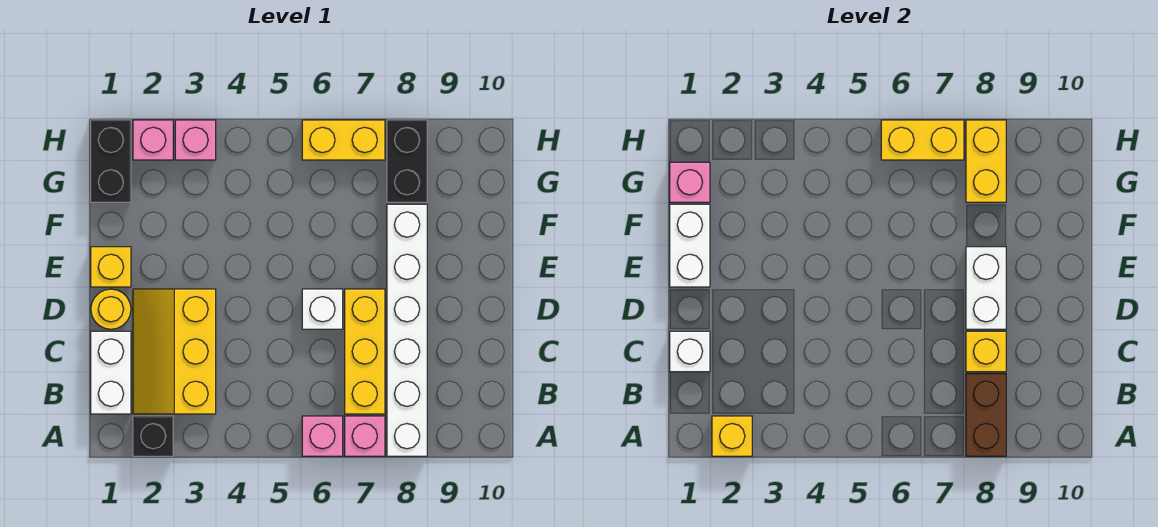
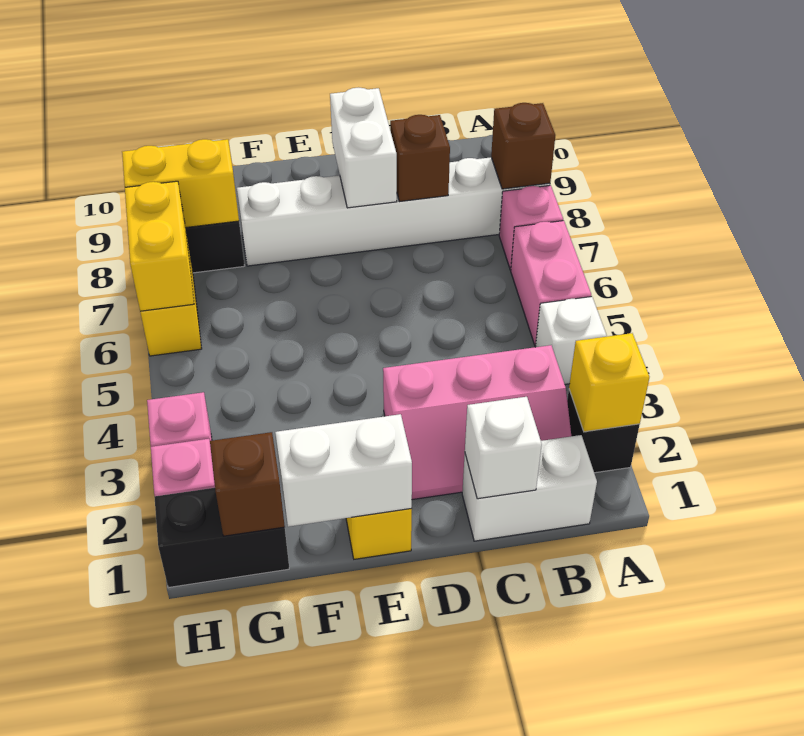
pink brick A6 level 1 -> pink brick A5:A6 level 1
brown brick A8:B8 level 2 -> brown brick A8 level 2
yellow slope B2:D3 level 1 top 3 -> pink slope B2:D3 level 1 top 3
yellow brick B7:D7 level 1 -> none
yellow brick C8 level 2 -> brown brick C8 level 2
yellow round brick D1 level 1 -> none
white brick D6 level 1 -> white brick A4 level 1
white brick D8:E8 level 2 -> white brick D8:D9 level 2
pink brick G1 level 2 -> brown brick G1 level 2

